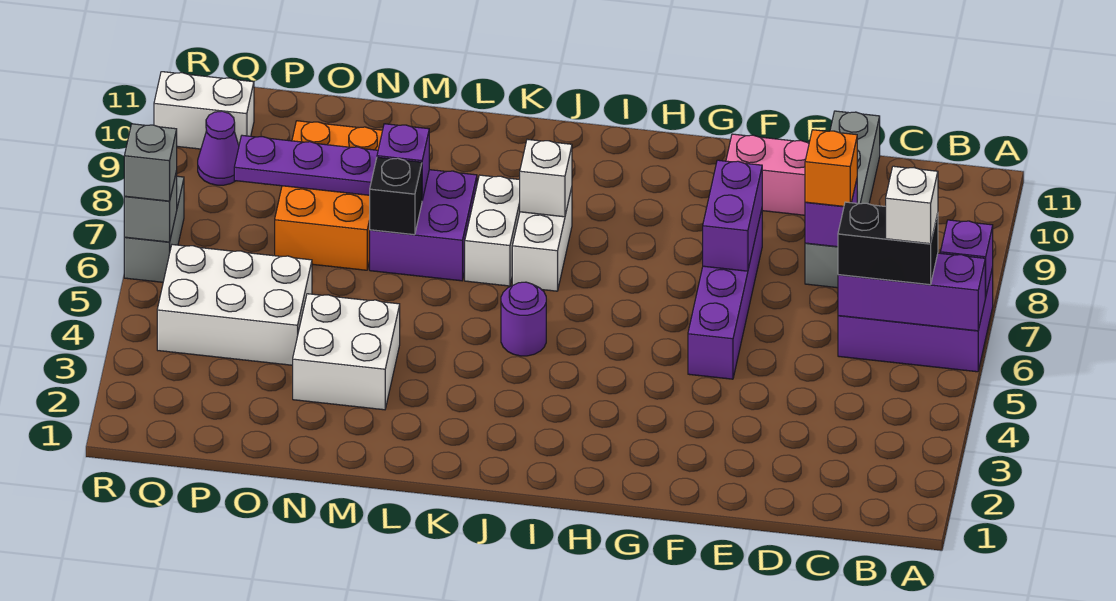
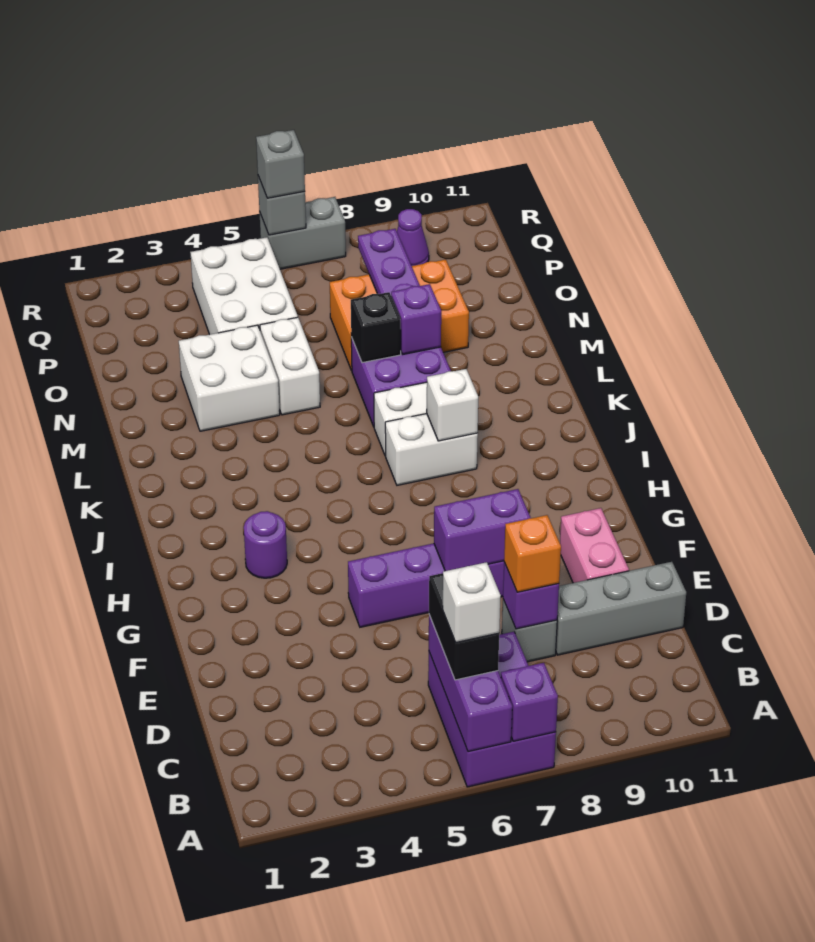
purple round brick J5 level 1 -> purple round brick H3 level 1
white brick Q10:R10 level 1 -> white brick M5:N5 level 1

